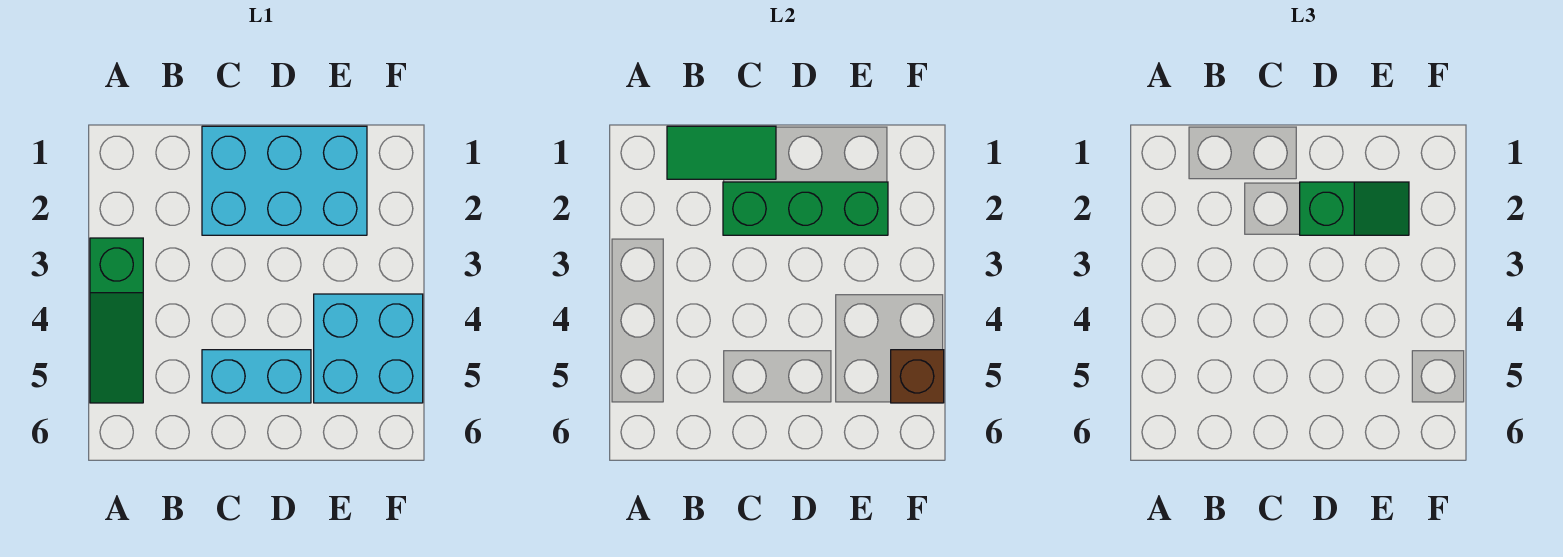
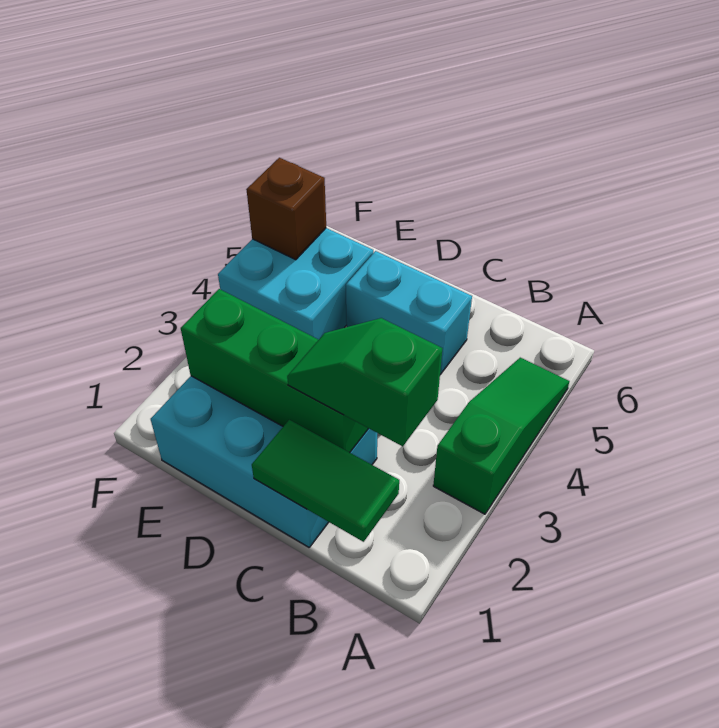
green slope D2:E2 level 3 top D -> green slope B2:C2 level 3 top B

